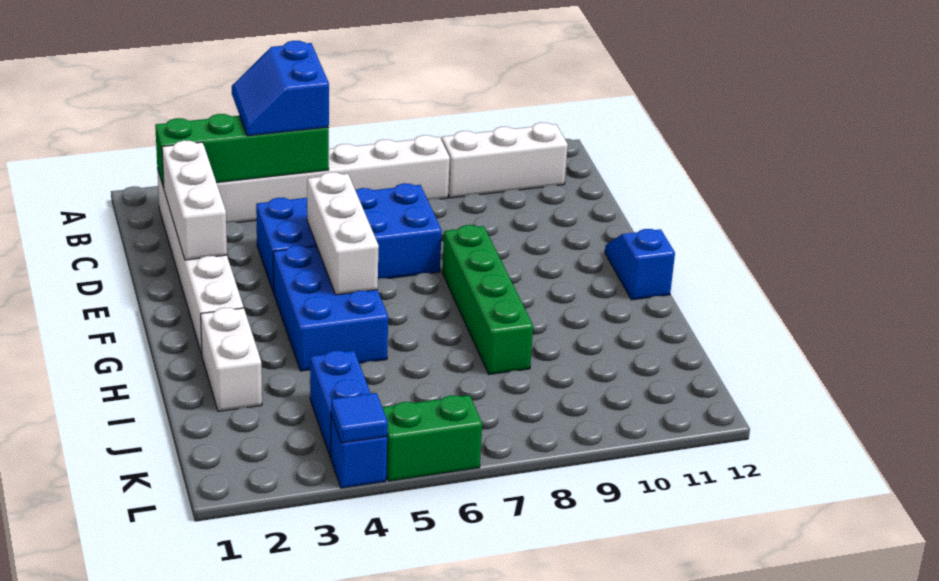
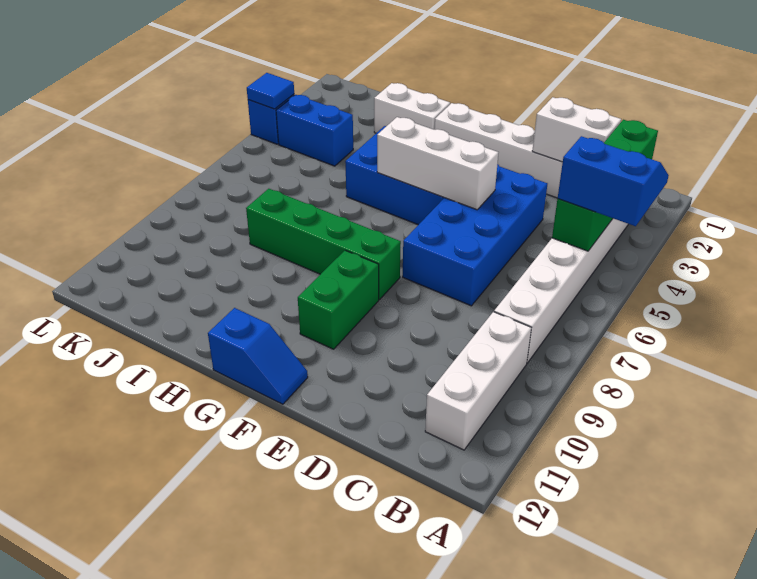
white brick C2:E2 level 2 -> white brick C2:D2 level 2
green brick L5:L6 level 1 -> green brick F9:F10 level 1

